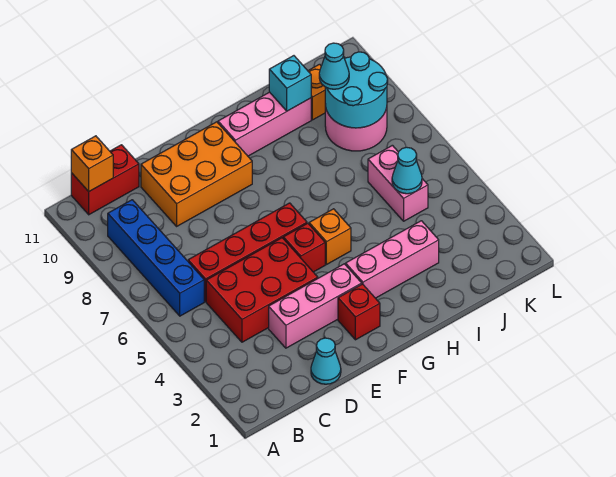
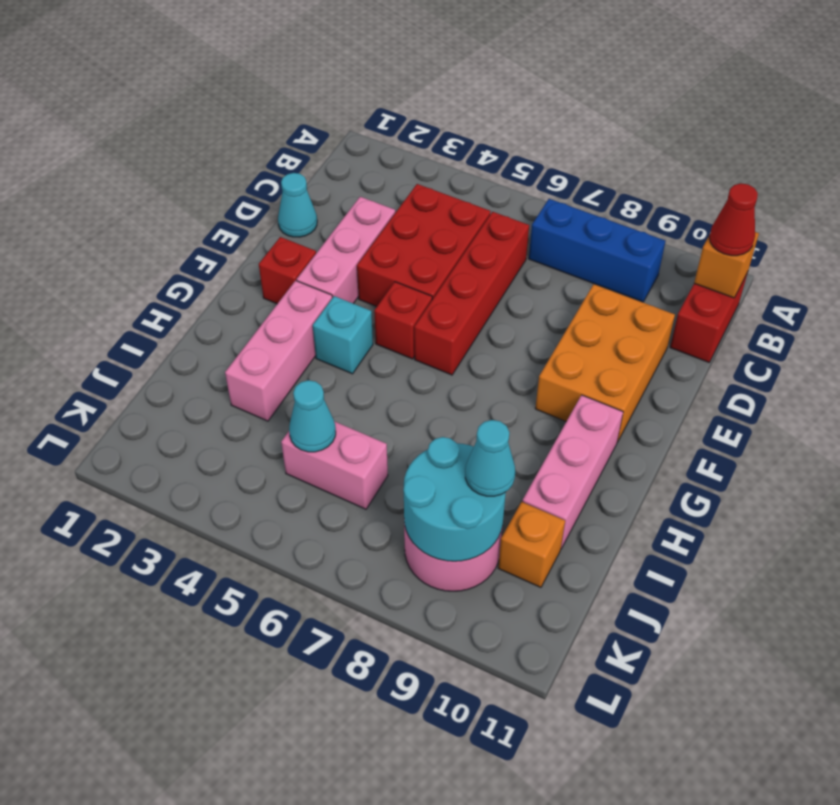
blue brick B6:B9 level 1 -> blue brick B7:B9 level 1
none -> red cone B11 level 3
orange brick G5 level 1 -> none
cyan brick I10 level 2 -> cyan brick G4 level 1

